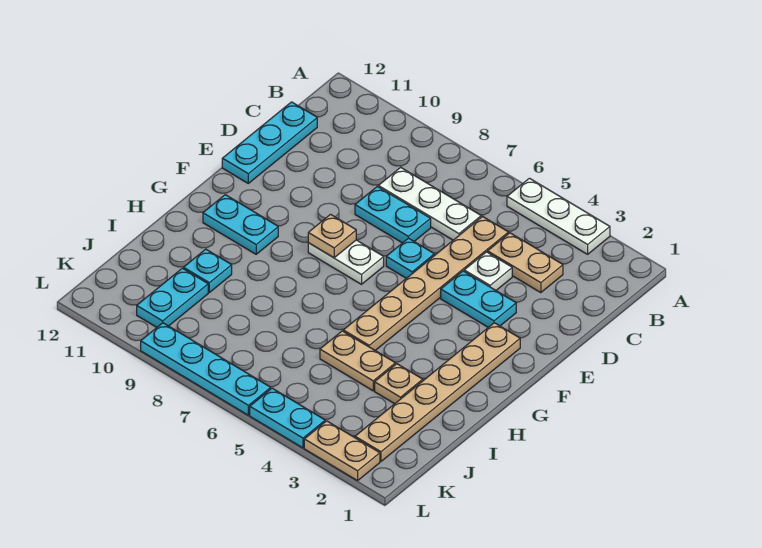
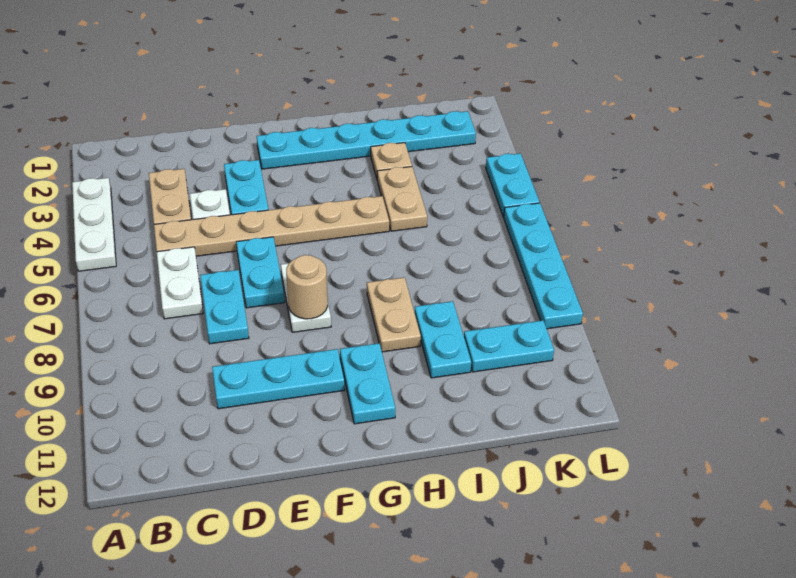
white plate C6:C8 level 1 -> white plate C6:C7 level 1
cyan plate C12:E12 level 1 -> cyan plate D10:F10 level 1
cyan plate E6 level 1 -> cyan plate E6:E7 level 1
tan plate F2:K2 level 1 -> cyan plate F2:K2 level 1
tan plate F8 level 2 -> tan round brick F8 level 2
cyan plate I10 level 1 -> cyan plate I9:I10 level 1
tan plate L2:L3 level 1 -> tan plate H8:H9 level 1

